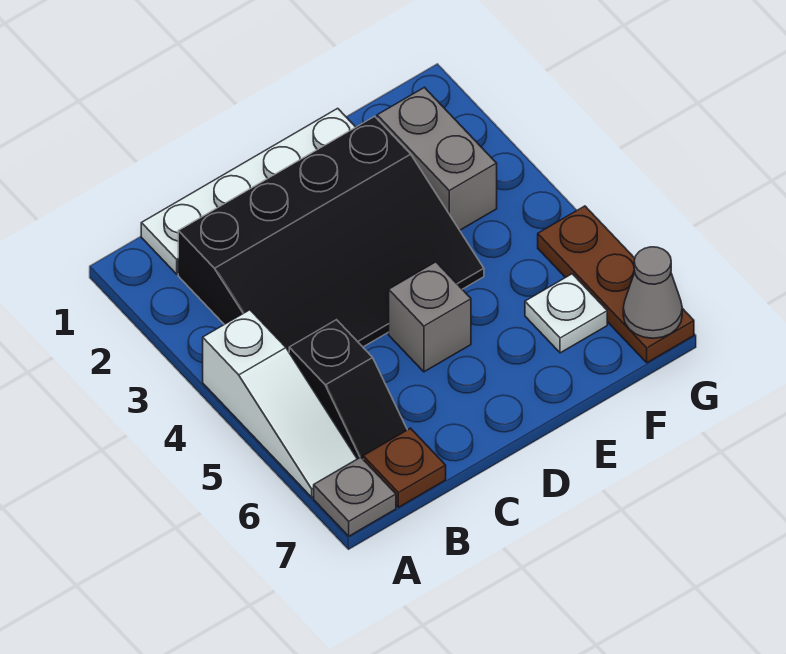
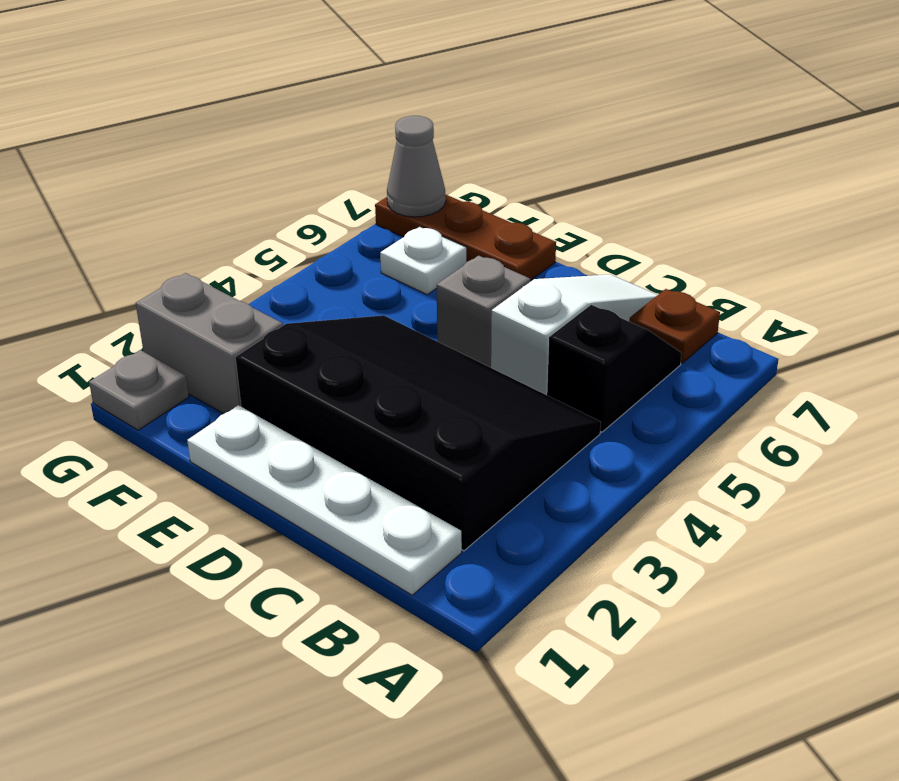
white slope A4:A6 level 1 top 4 -> white slope C5:C7 level 1 top 5
grey plate A7 level 1 -> grey plate G1 level 1
grey brick F2:F3 level 1 -> grey brick F2:G2 level 1
brown plate G5:G7 level 1 -> brown plate E7:G7 level 1

